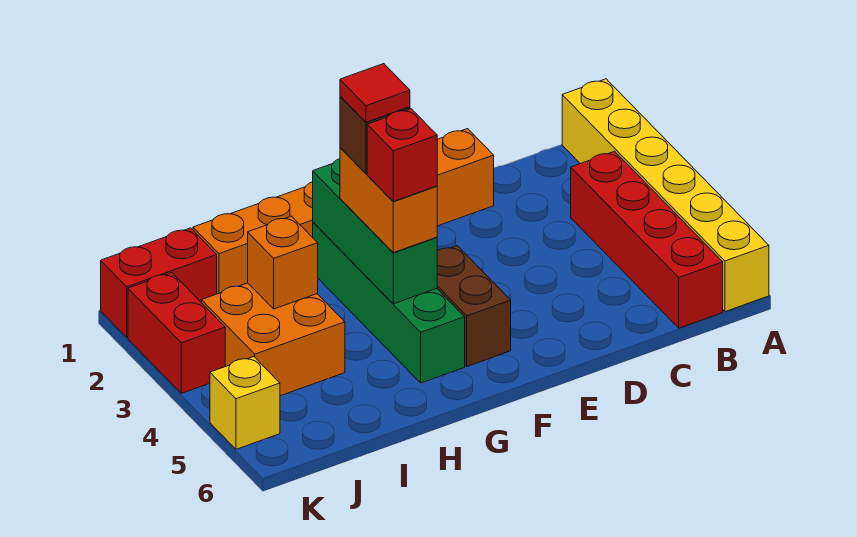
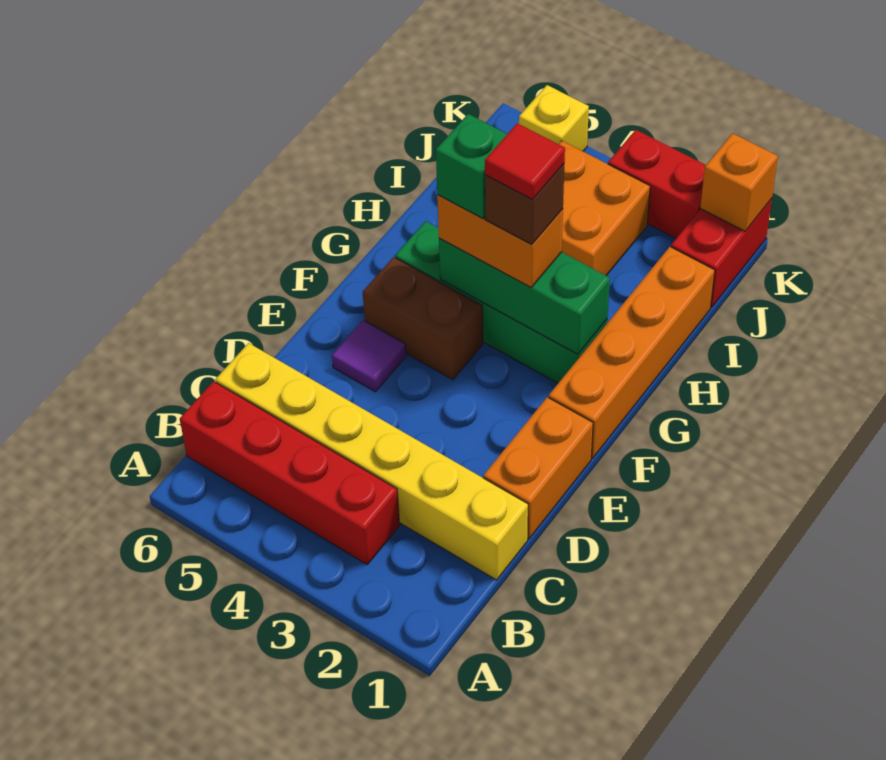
yellow brick A1:A6 level 1 -> yellow brick C1:C6 level 1
none -> purple tile E5 level 1
red brick G4 level 4 -> green brick G4 level 4
orange brick I3 level 2 -> orange brick K1 level 2

